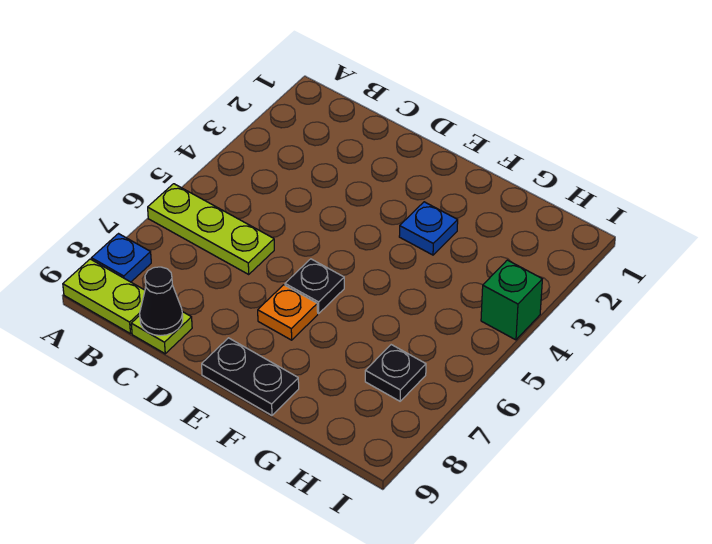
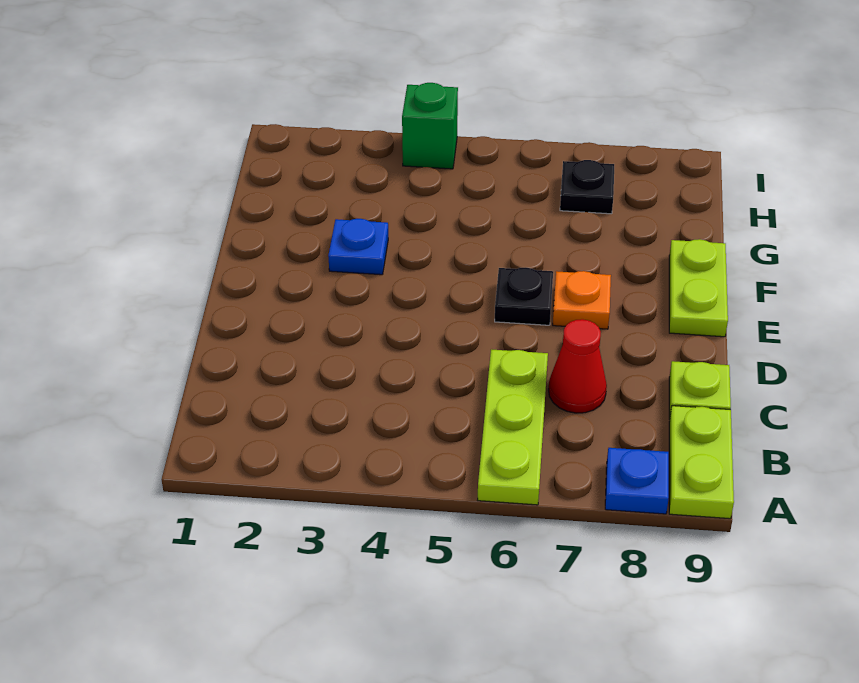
none -> red cone C7 level 1
black cone C9 level 2 -> none
black plate E9:F9 level 1 -> lime plate E9:F9 level 1

